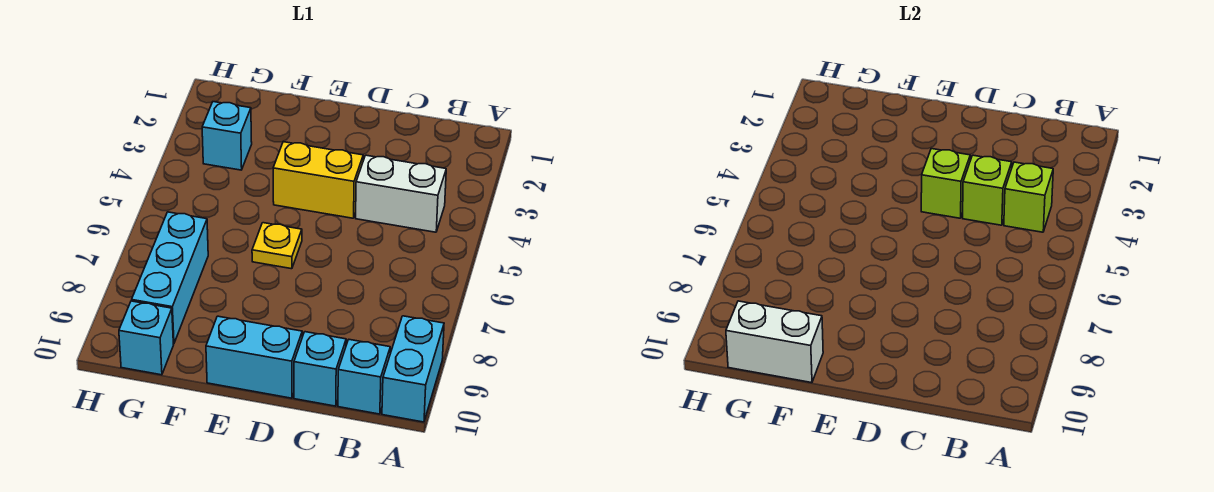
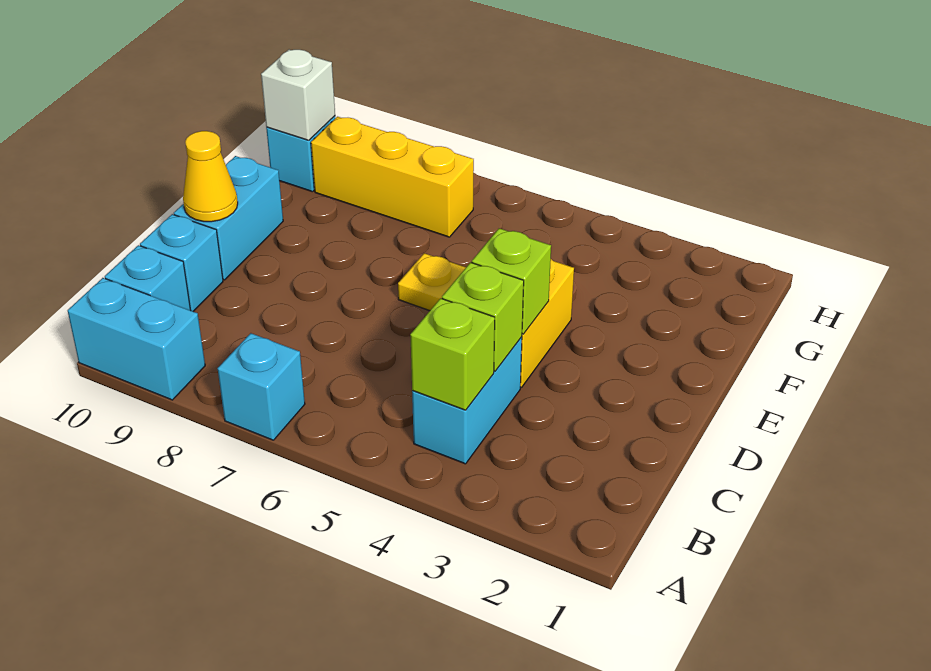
white brick B4:C4 level 1 -> cyan brick B4:C4 level 1
none -> yellow cone D10 level 2
white brick F10:G10 level 2 -> white brick G10 level 2
cyan brick G3 level 1 -> cyan brick A7 level 1
cyan brick G7:G9 level 1 -> yellow brick G7:G9 level 1

